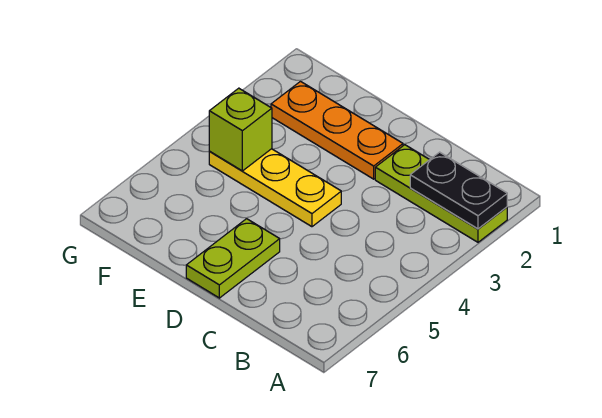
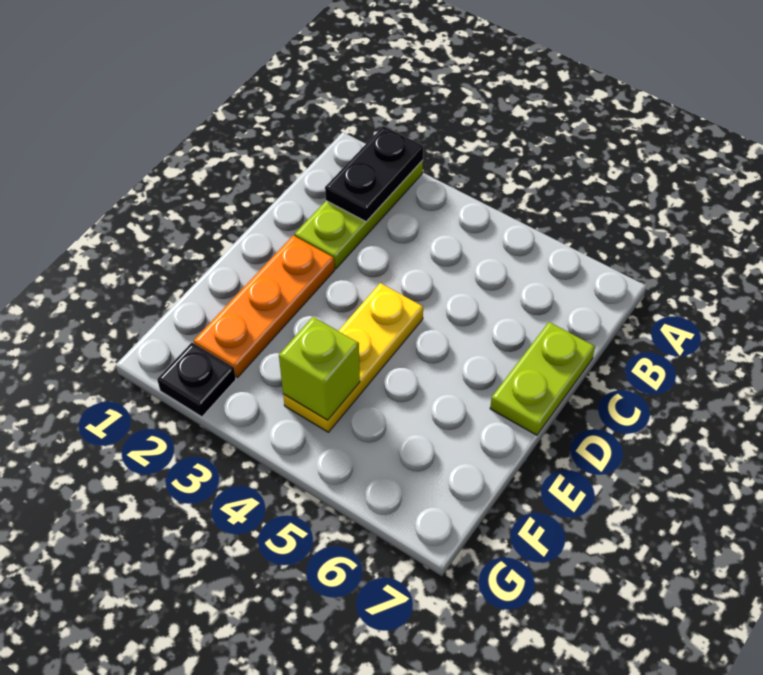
lime plate D6:D7 level 1 -> lime plate C7:D7 level 1
none -> black plate G2 level 1

